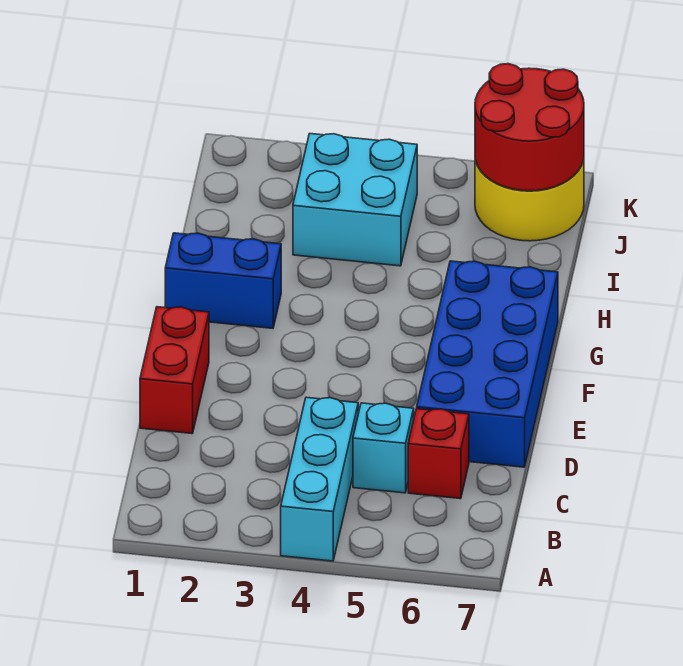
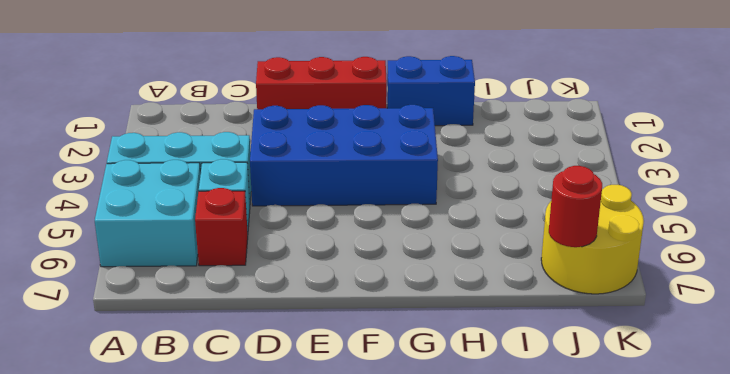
red brick D1:E1 level 1 -> red brick D1:F1 level 1
blue brick D6:G7 level 1 -> blue brick D3:G4 level 1
blue brick G1:G2 level 1 -> blue brick G1:H1 level 1
cyan brick I3:J4 level 1 -> cyan brick A5:B6 level 1
red round brick J6:K7 level 2 -> red round brick J7 level 2

